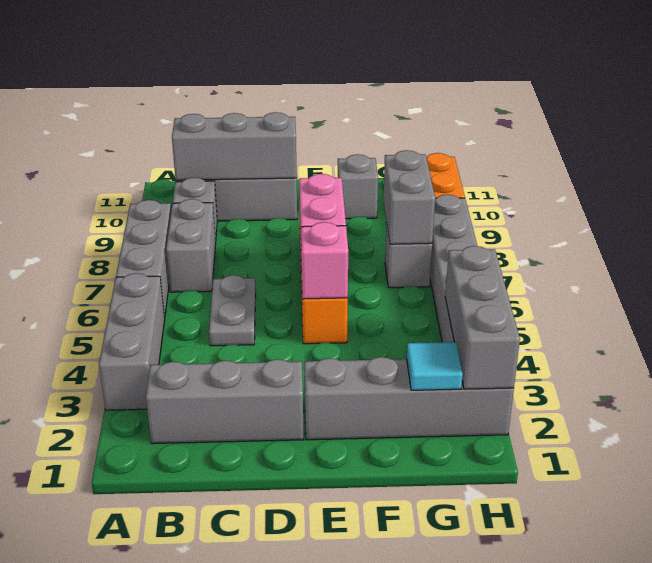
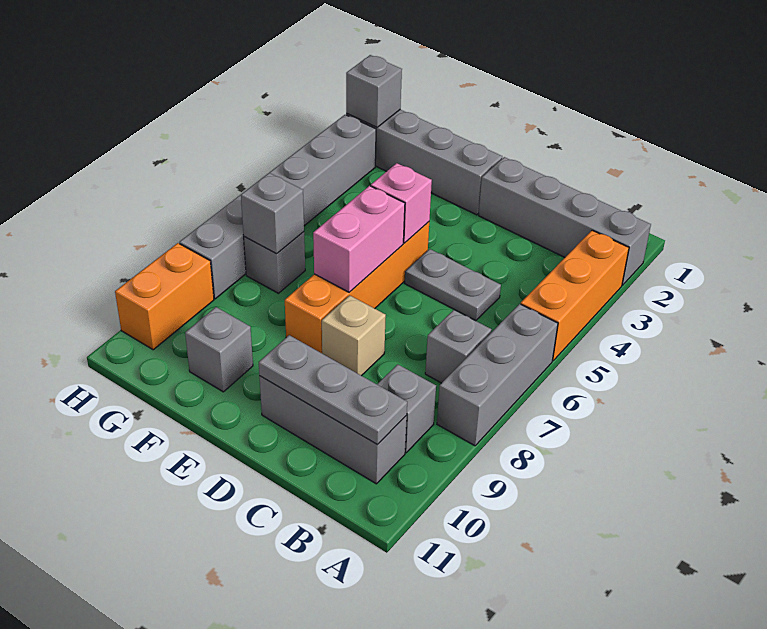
grey brick A3:A5 level 1 -> orange brick A3:A5 level 1
grey brick B2:D2 level 1 -> grey brick A2:D2 level 1
grey brick B7:B8 level 1 -> grey brick B7 level 1
grey brick B10:D10 level 2 -> grey plate B10:D10 level 2
grey plate C5:C6 level 1 -> grey plate C5:D5 level 1
none -> tan brick D8 level 1
cyan tile G2 level 2 -> none
grey brick G7:G8 level 2 -> grey brick G7 level 2
grey brick H2:H4 level 2 -> grey brick H2 level 2

